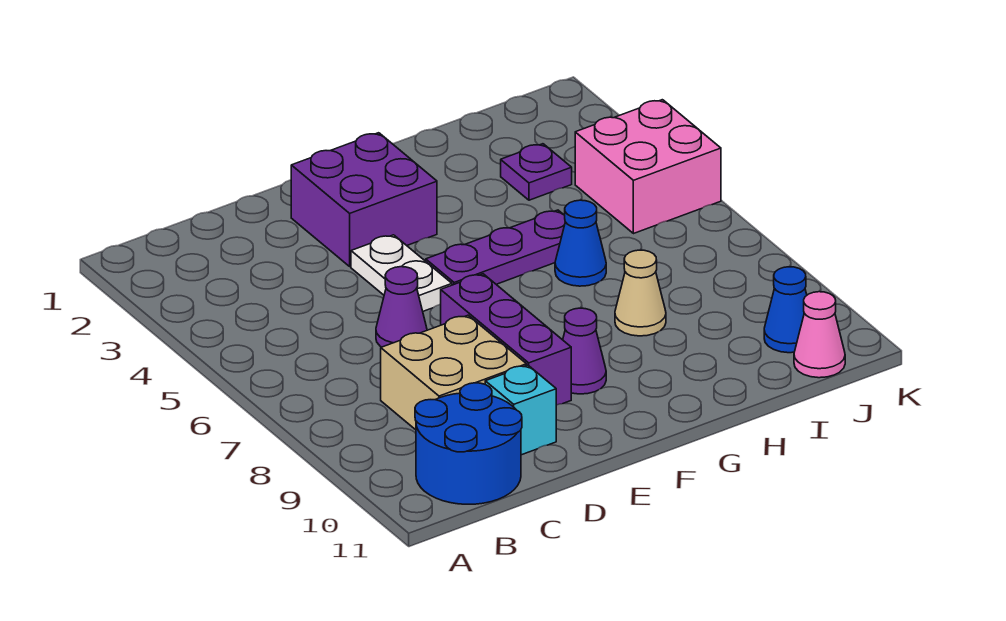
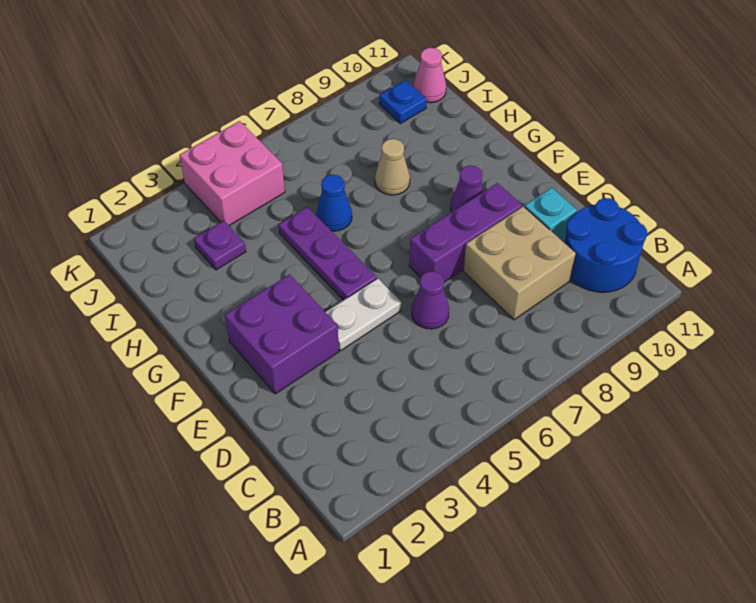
blue cone J10 level 1 -> blue plate J10 level 1

